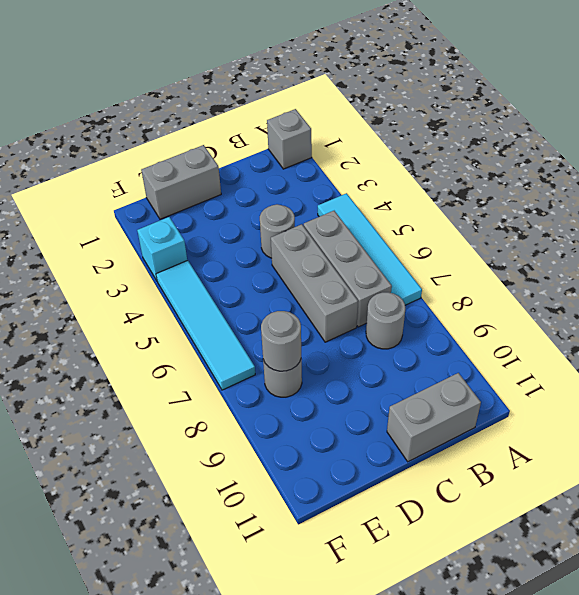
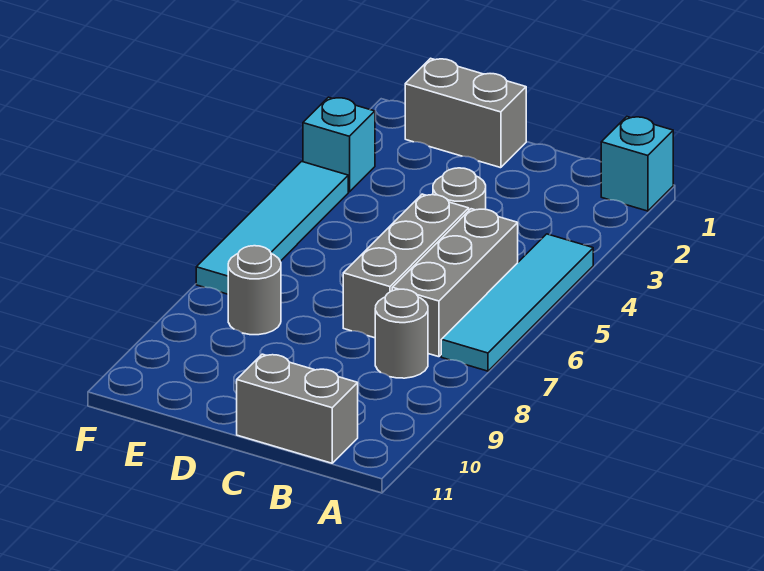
grey brick A1 level 1 -> cyan brick A1 level 1
grey round brick E8 level 2 -> none

